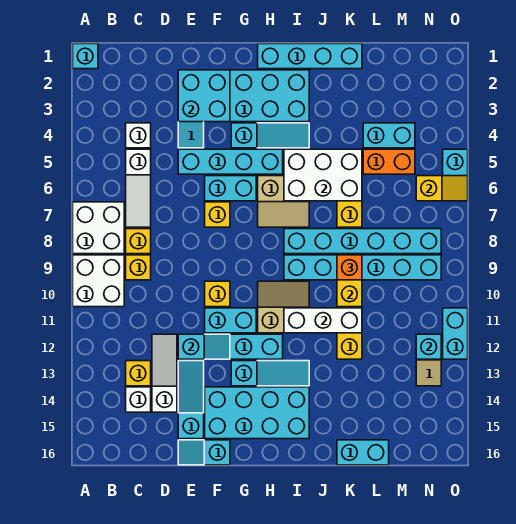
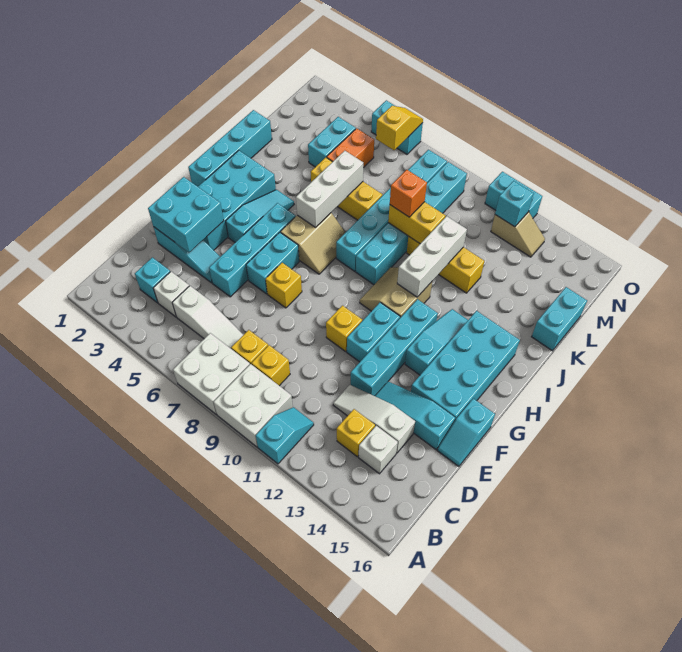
cyan brick A1 level 1 -> cyan brick C3 level 1
cyan slope E12:F12 level 2 top E -> cyan slope A11:B11 level 1 top A
white brick I5:K6 level 2 -> white brick I6:K6 level 2

